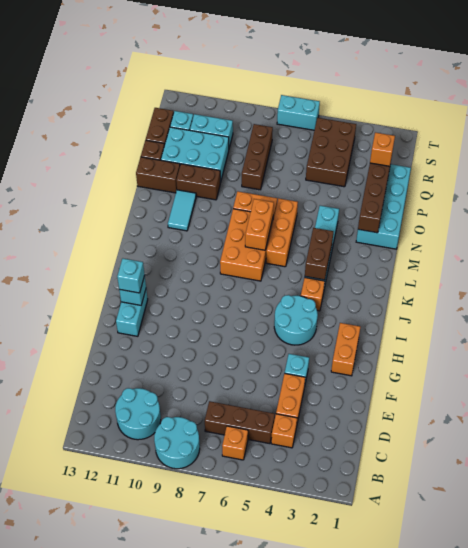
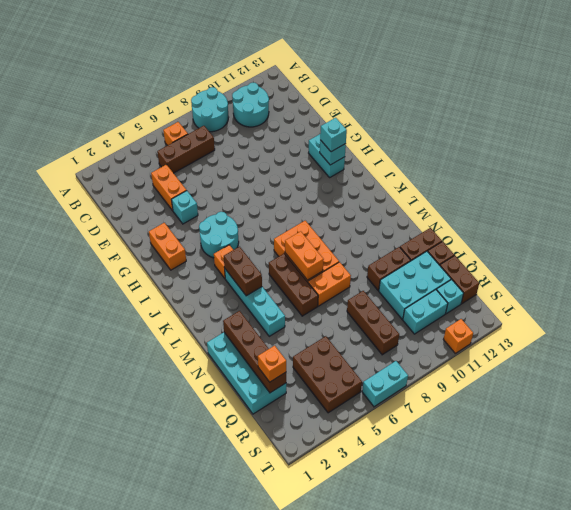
orange brick C4 level 1 -> orange brick T11 level 1
orange brick L6:N6 level 1 -> brown brick L6:N6 level 1
cyan tile M11:N11 level 1 -> none

